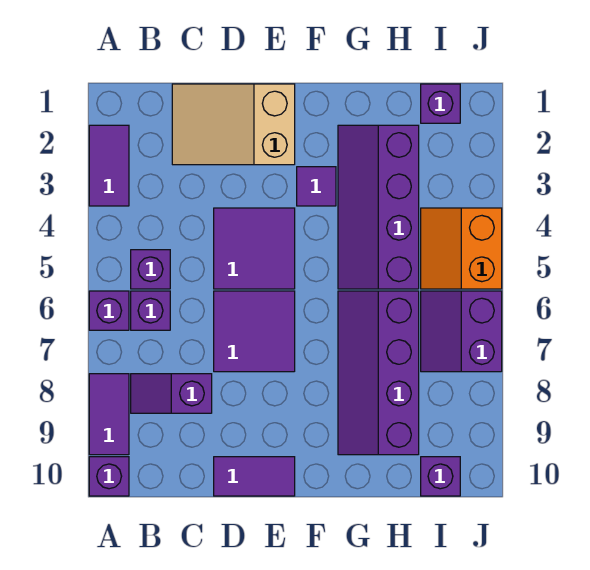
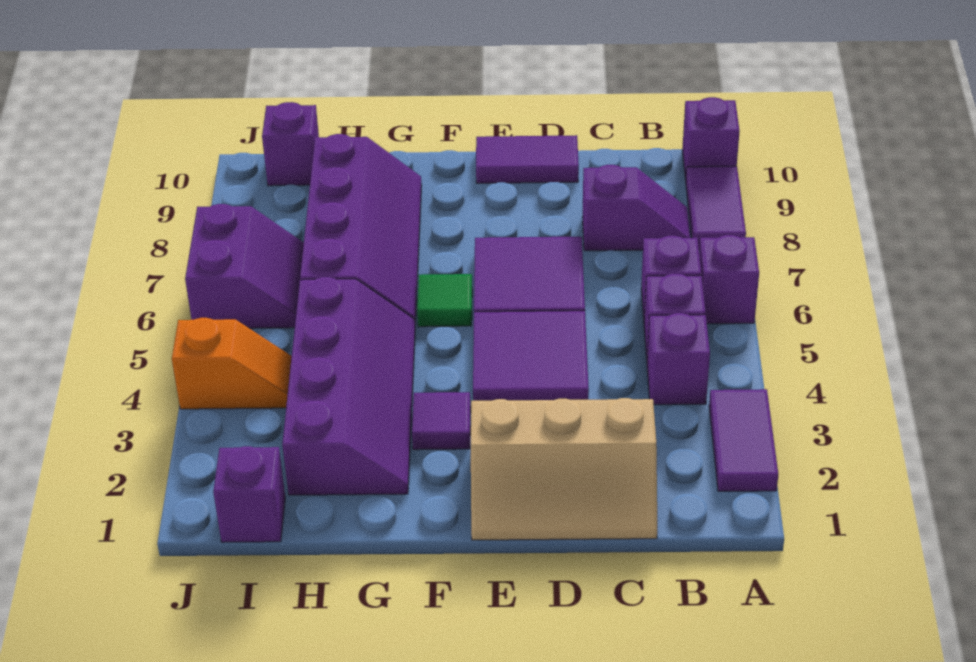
none -> purple brick B4 level 1
tan slope C1:E2 level 1 top E -> tan slope C1:E2 level 1 top 2
none -> green tile F6 level 1
orange slope I4:J5 level 1 top J -> orange slope I4:J4 level 1 top J

